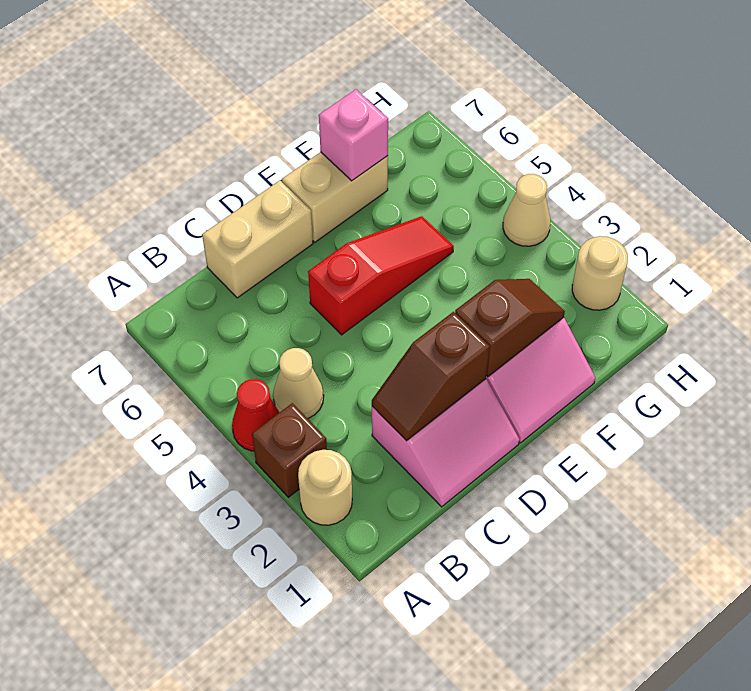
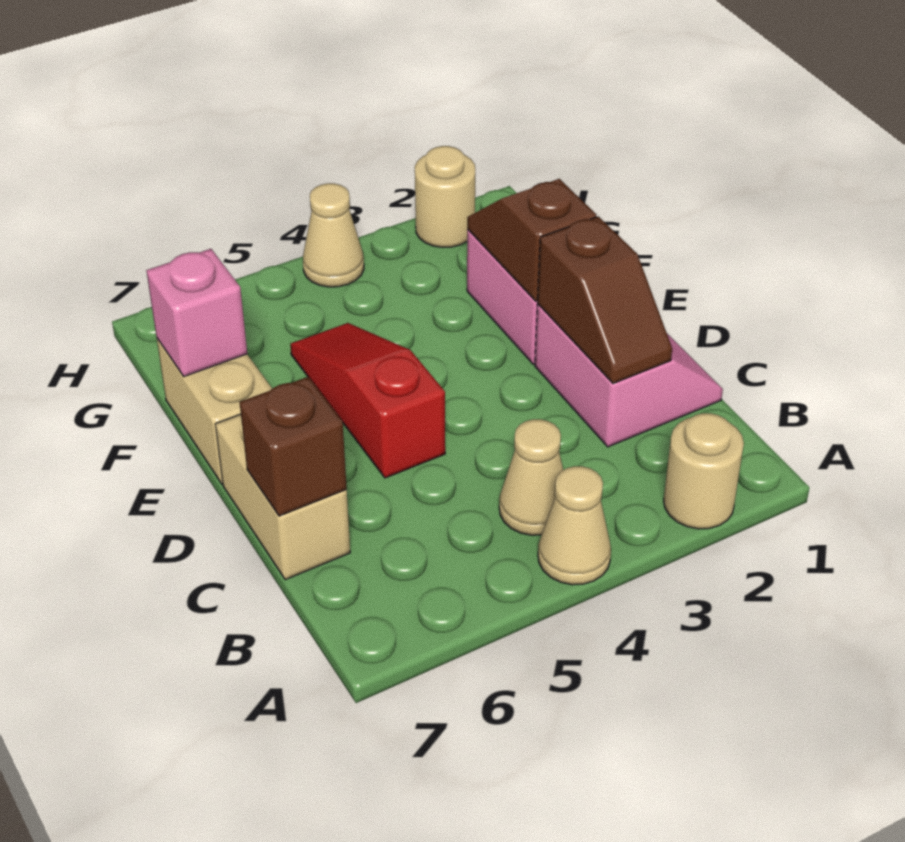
brown brick A3 level 1 -> brown brick C7 level 2
red cone A4 level 1 -> tan cone A4 level 1

